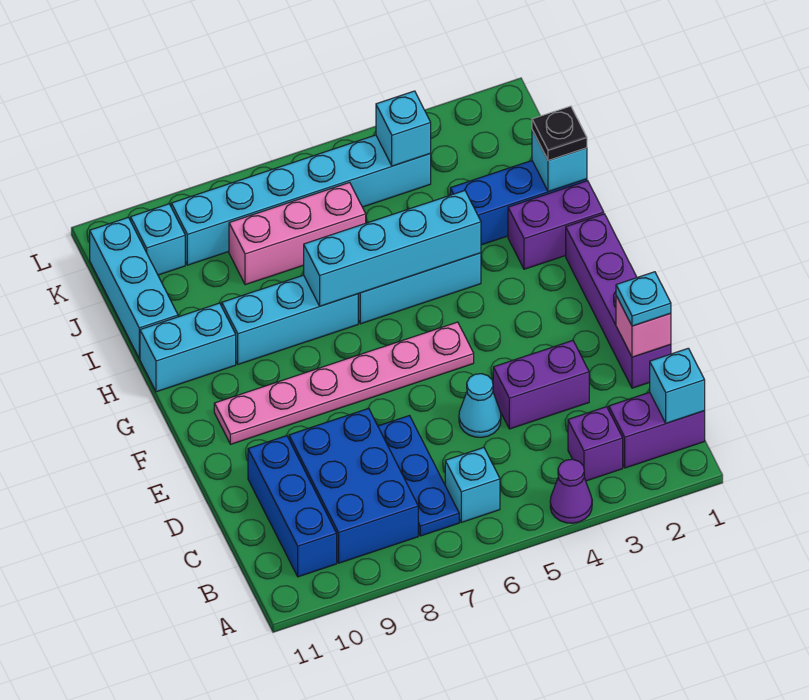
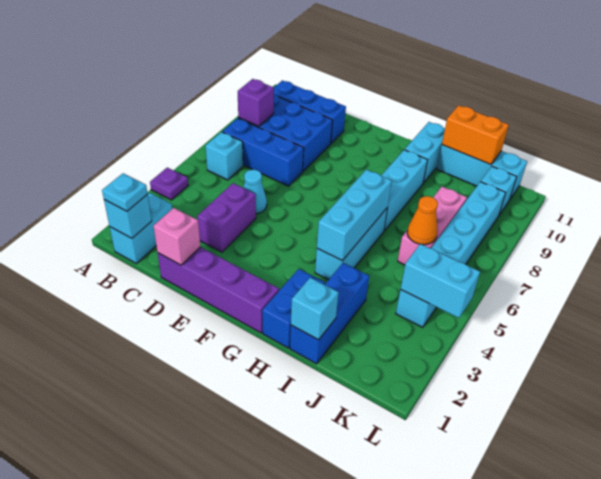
purple cone A4 level 1 -> purple plate A4 level 1
purple brick B1:B2 level 1 -> cyan brick B1:B2 level 1
purple brick B3 level 1 -> purple brick B8 level 2
blue plate B7:D7 level 1 -> blue brick B7:D7 level 1
cyan plate D1 level 3 -> cyan plate B1 level 3
pink plate F5:F10 level 1 -> none
purple brick H1:H2 level 1 -> blue brick H1:H2 level 1
cyan brick H4:H7 level 2 -> cyan brick H4:H6 level 2
black plate I1 level 3 -> none
none -> orange brick I11:J11 level 2
none -> orange cone J6 level 2
cyan brick K4 level 2 -> cyan brick K4:L4 level 2

